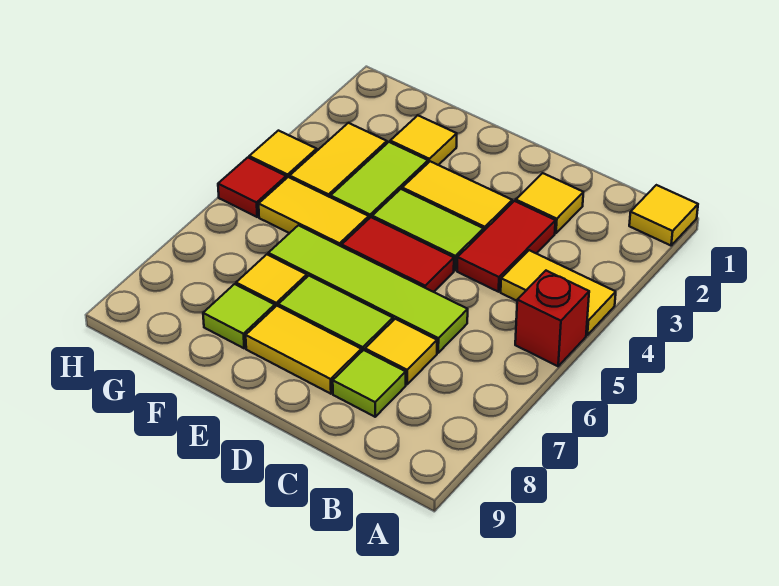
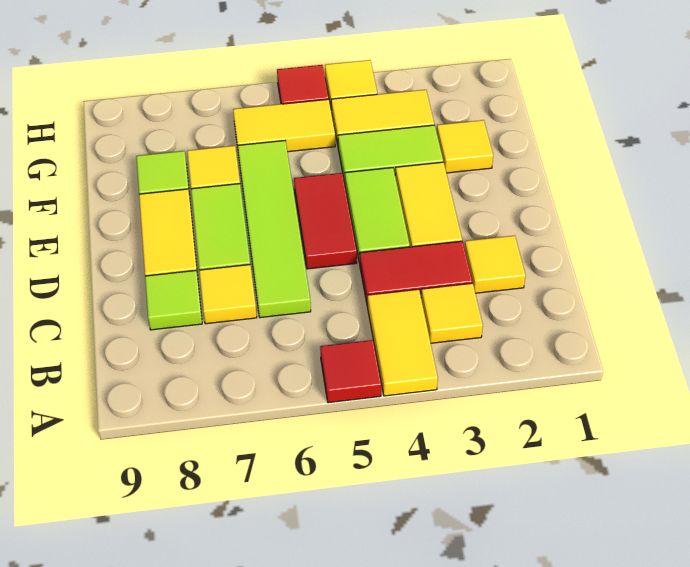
yellow tile A1 level 1 -> yellow tile B3 level 1
red brick A5 level 1 -> red tile A5 level 1
yellow tile F5:G5 level 1 -> yellow tile G5:G6 level 1

